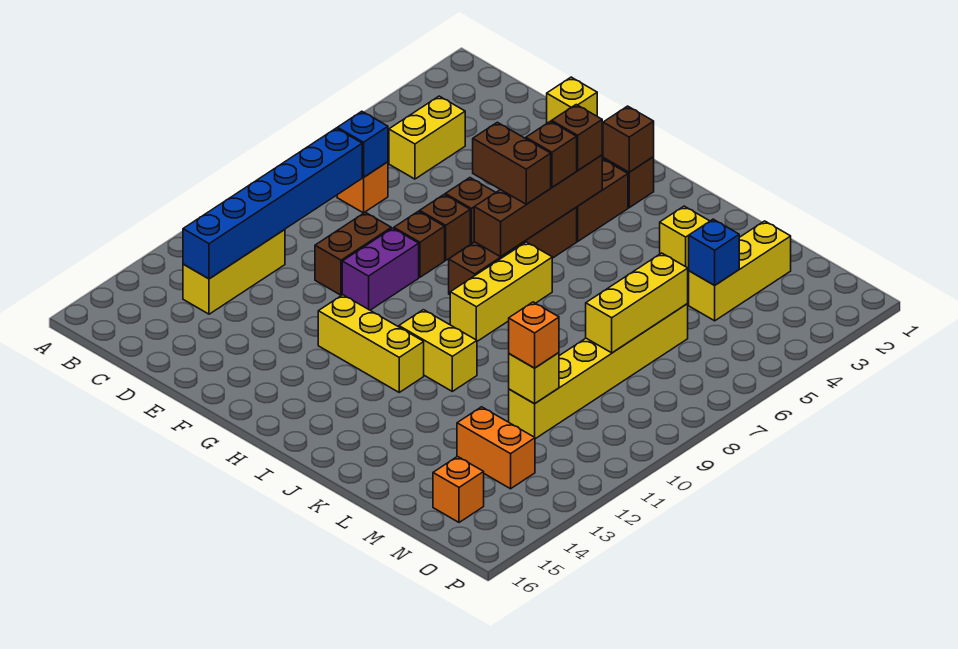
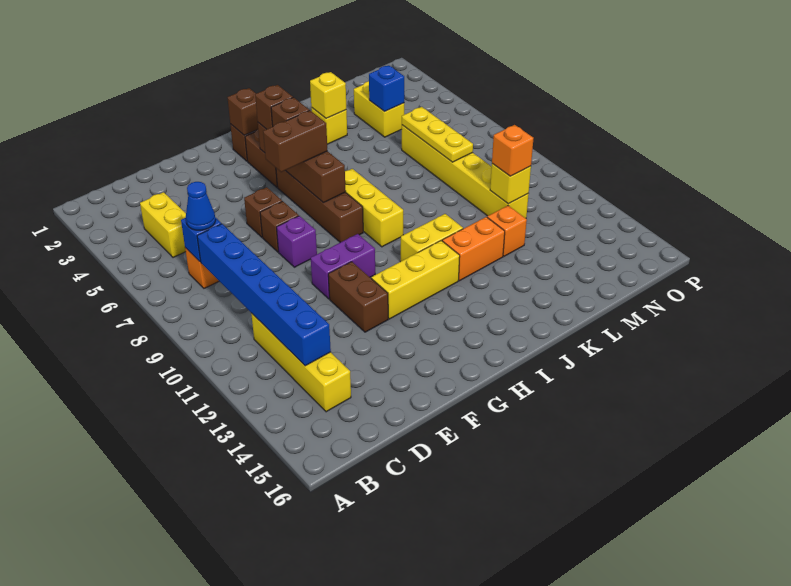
none -> blue cone C7 level 3
yellow brick C11:C13 level 1 -> yellow brick C11:C14 level 1
yellow brick E1 level 1 -> yellow brick K3 level 2
brown brick E9:E10 level 1 -> brown brick F11:F12 level 1
brown brick F8 level 1 -> purple brick F8 level 1
purple brick F9:F10 level 1 -> purple brick F10:G10 level 1
yellow brick M2:M4 level 1 -> yellow brick M3:M4 level 1
yellow brick M6:M8 level 2 -> yellow plate M6:M8 level 2
orange brick M13:N13 level 1 -> orange brick J12:K12 level 1
orange brick N15 level 1 -> orange brick L12 level 1

